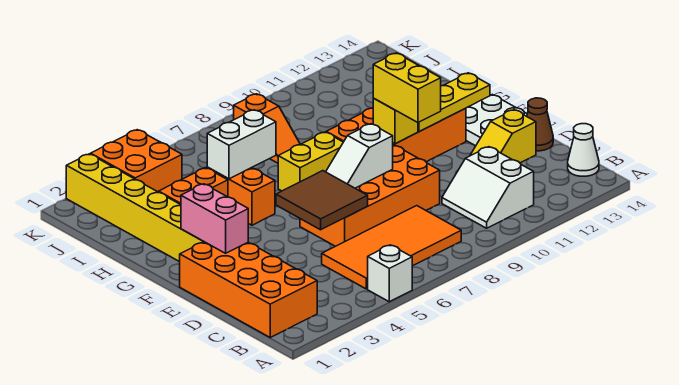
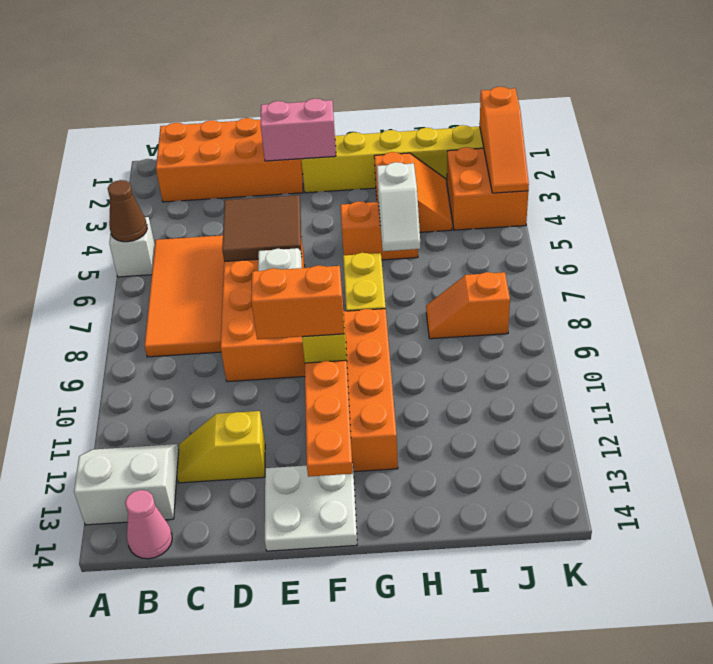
white slope B10:C11 level 1 top 11 -> white slope A12:B13 level 1 top 13
white cone B14 level 1 -> pink cone B14 level 1
yellow slope D12:D13 level 1 top 13 -> yellow slope C12:D12 level 1 top D
brown cone D14 level 1 -> brown cone A5 level 2
yellow brick E10:F10 level 3 -> orange brick E10:F10 level 3
yellow plate F11:F13 level 2 -> orange plate F11:F13 level 2
white brick H5:H6 level 2 -> white slope H5:H6 level 2 top 5
none -> orange slope K2:K4 level 2 top 2

